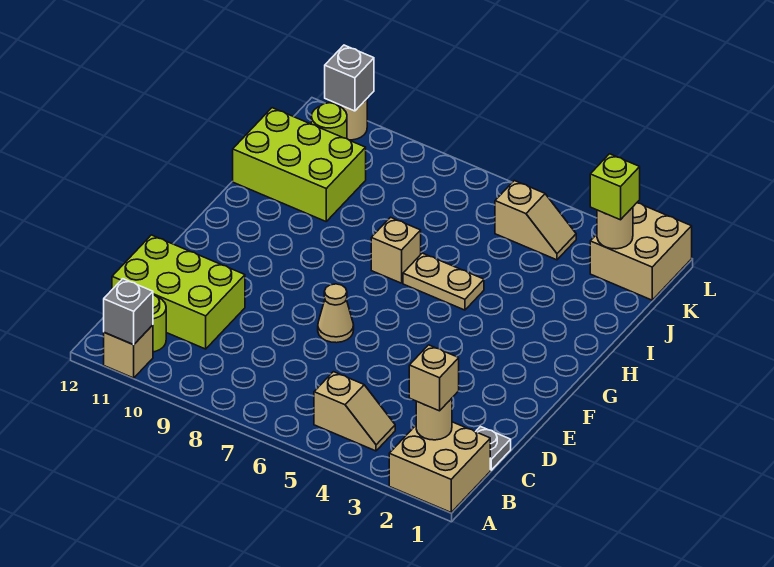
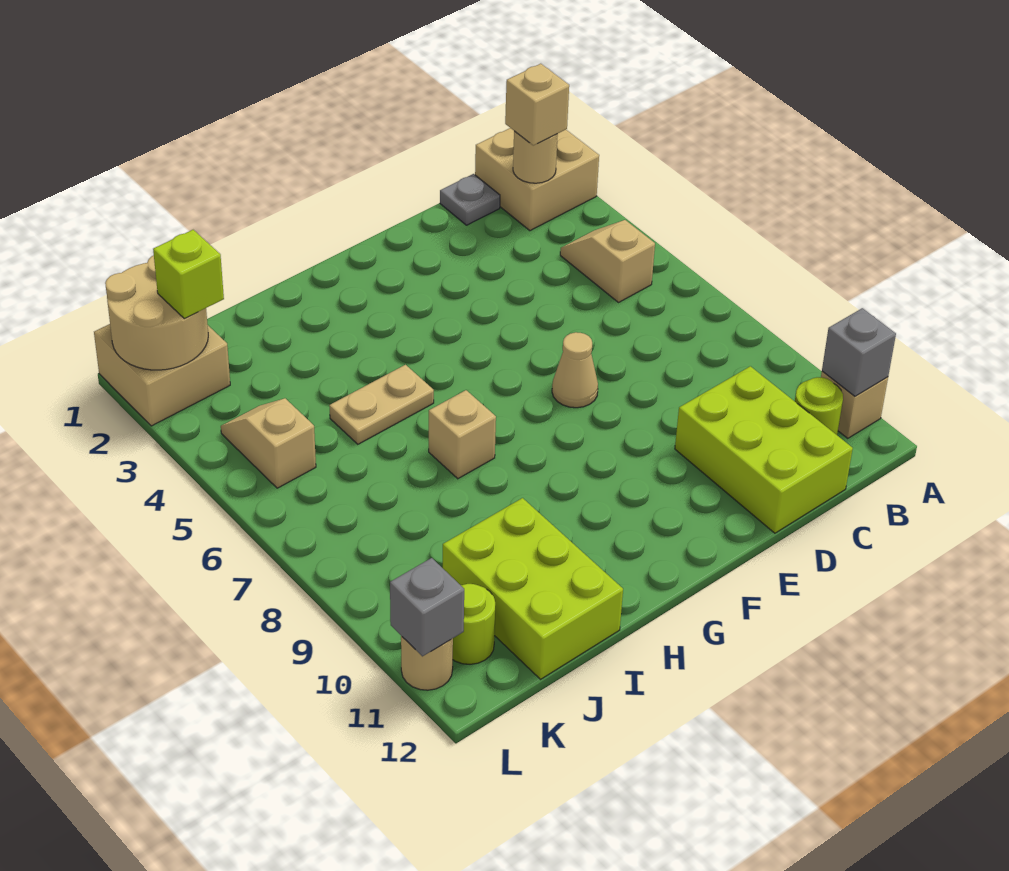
tan plate H5:H6 level 1 -> tan plate H5:I5 level 1
tan round brick K2 level 2 -> tan round brick K1:L2 level 2

